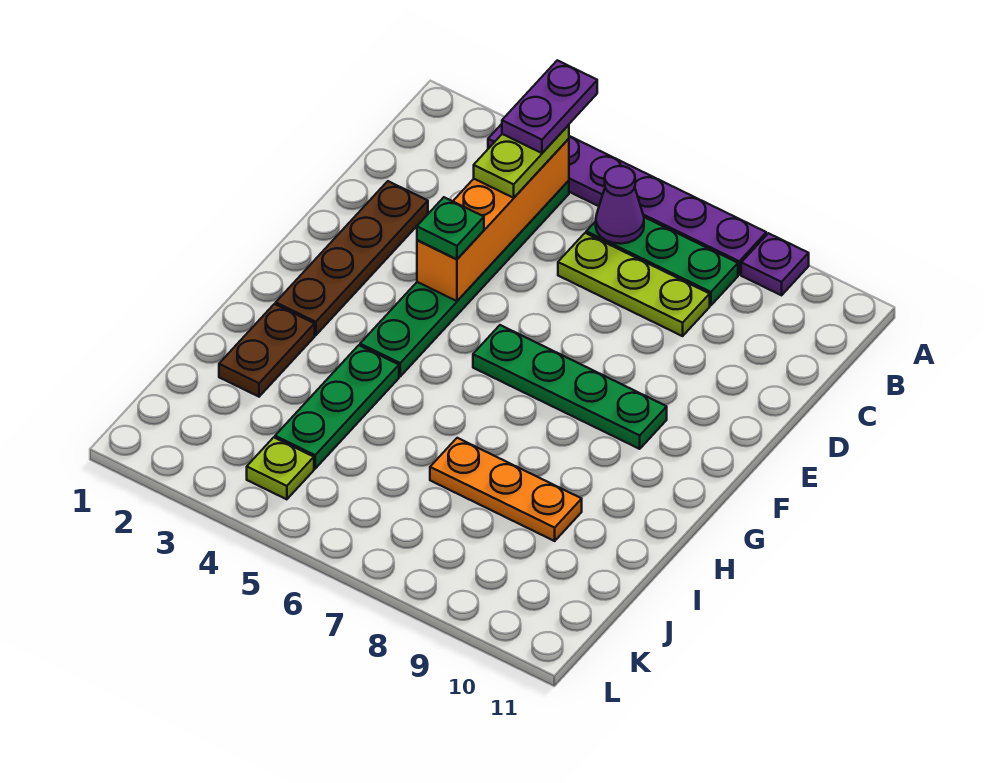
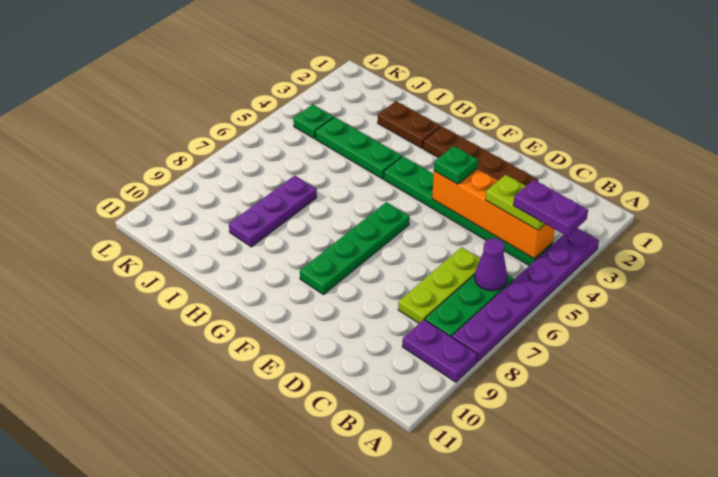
purple plate A9 level 1 -> purple plate A9:B9 level 1
orange plate I7:I9 level 1 -> purple plate I7:I9 level 1
lime plate K4 level 1 -> green plate K4 level 1

